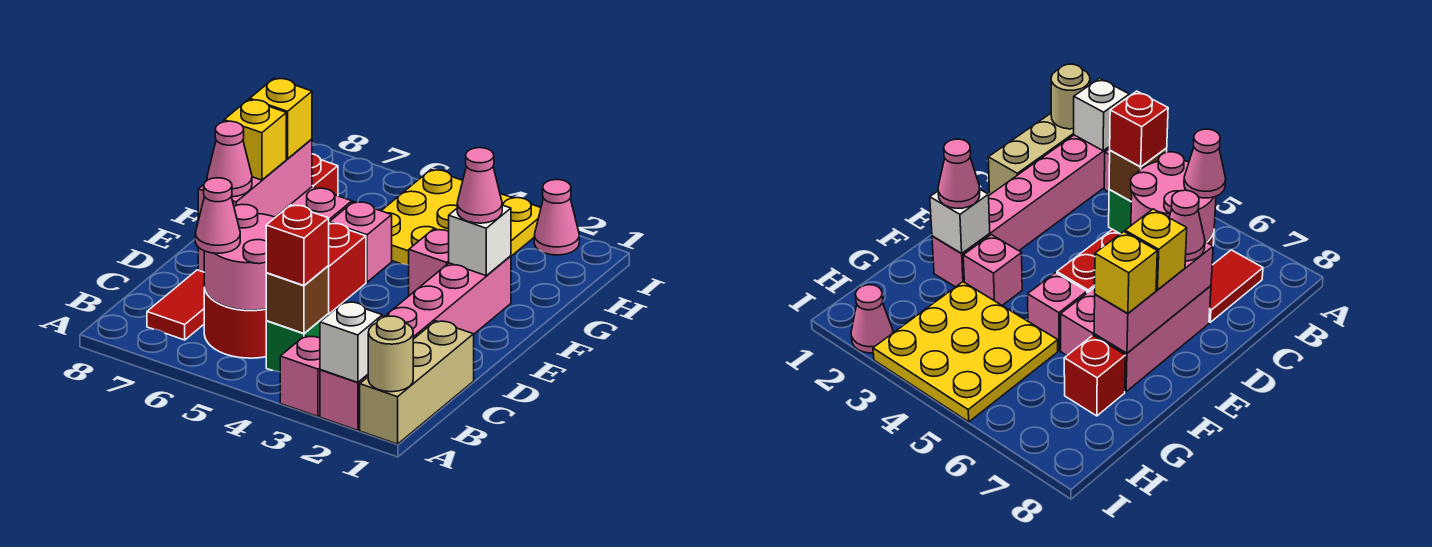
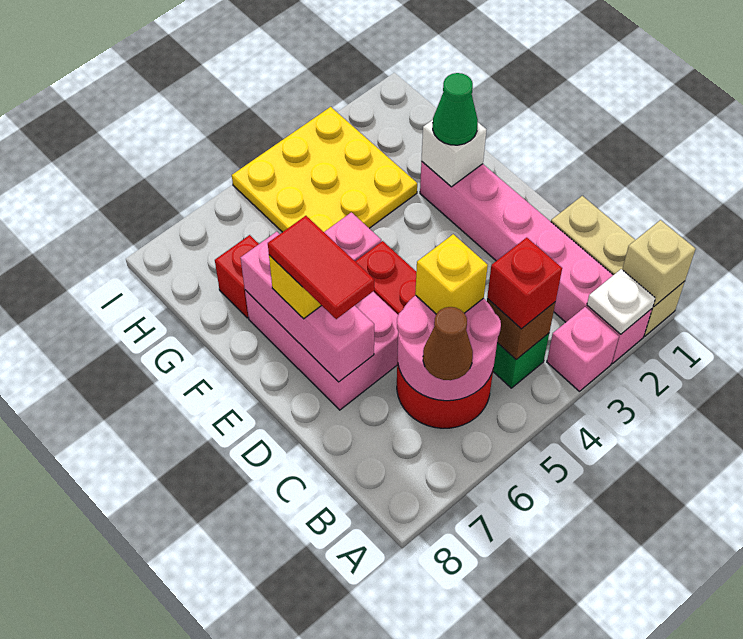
tan round brick A1 level 2 -> tan brick A1 level 2
white brick A2 level 2 -> white plate A2 level 2
pink cone B6 level 3 -> brown cone B6 level 3
red tile B7:C7 level 1 -> red tile D7:E7 level 4
pink cone D7 level 3 -> none
pink cone F2 level 3 -> green cone F2 level 3
pink brick F3 level 1 -> none
yellow brick F7 level 3 -> yellow brick C5 level 3
pink cone I2 level 1 -> none

